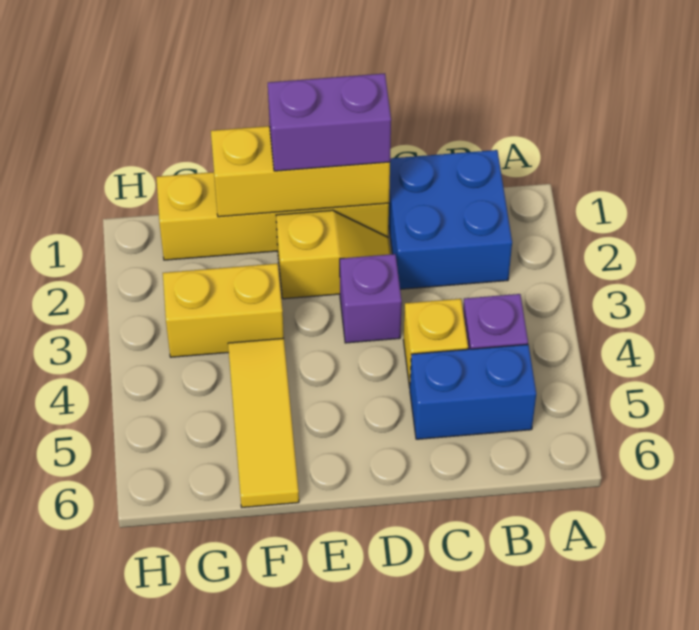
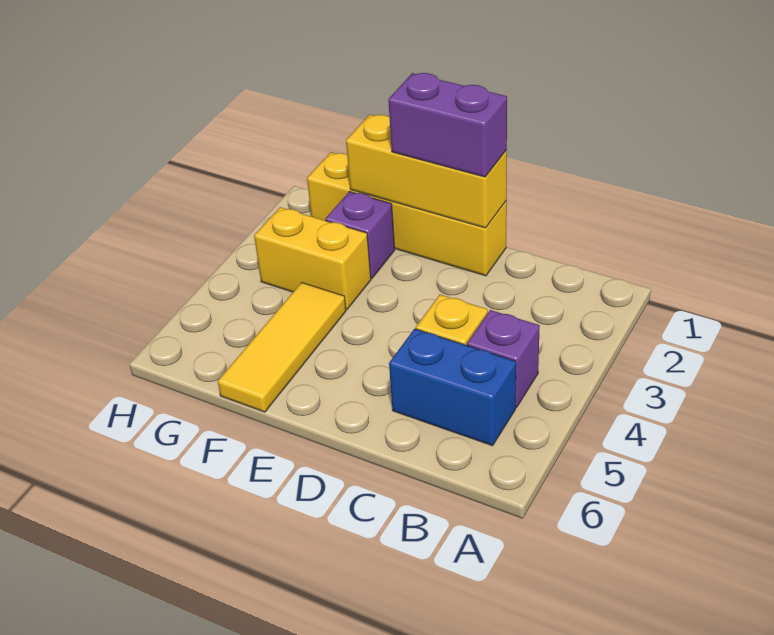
blue brick B1:C2 level 1 -> none
yellow slope D2:E2 level 1 top E -> none
purple brick D3 level 1 -> purple brick F2 level 1

